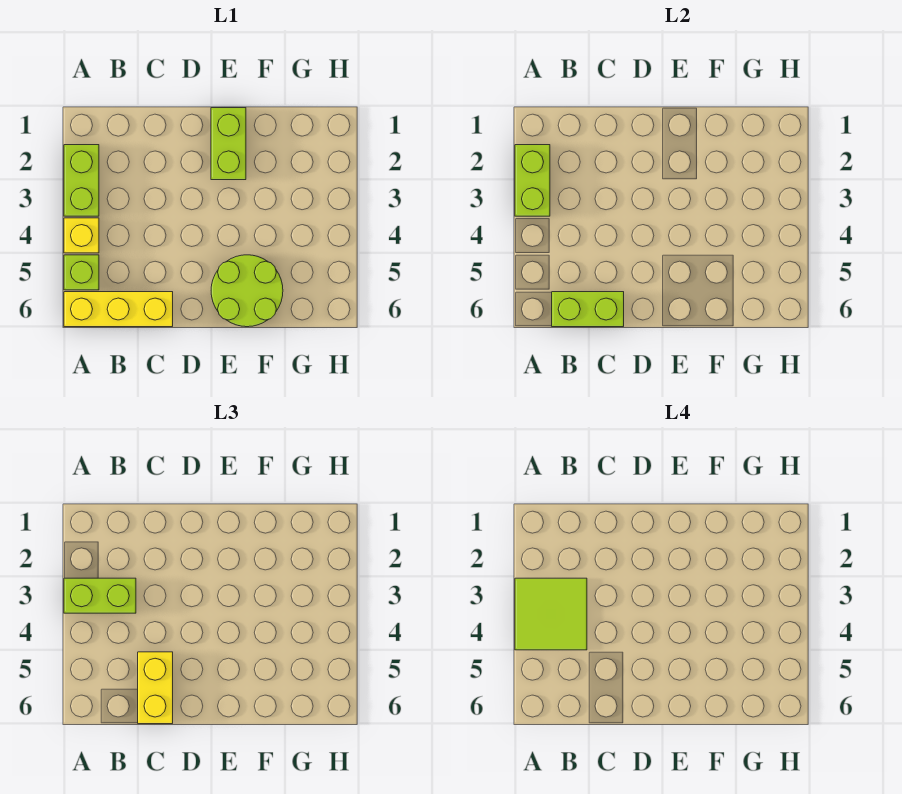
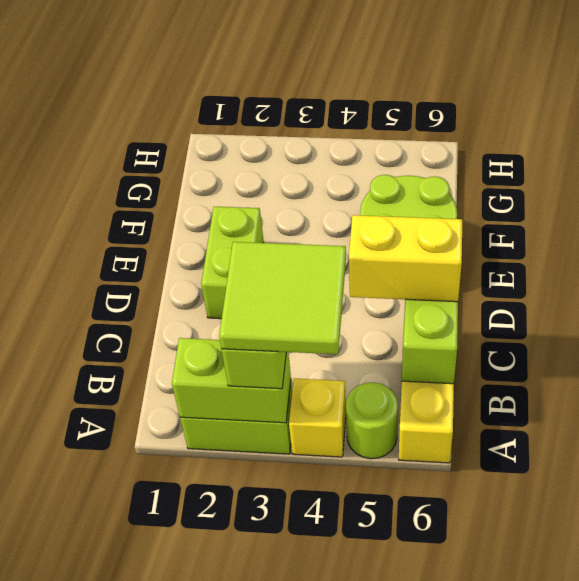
lime brick A5 level 1 -> lime round brick A5 level 1
lime brick E1:E2 level 1 -> lime brick D2:E2 level 1

